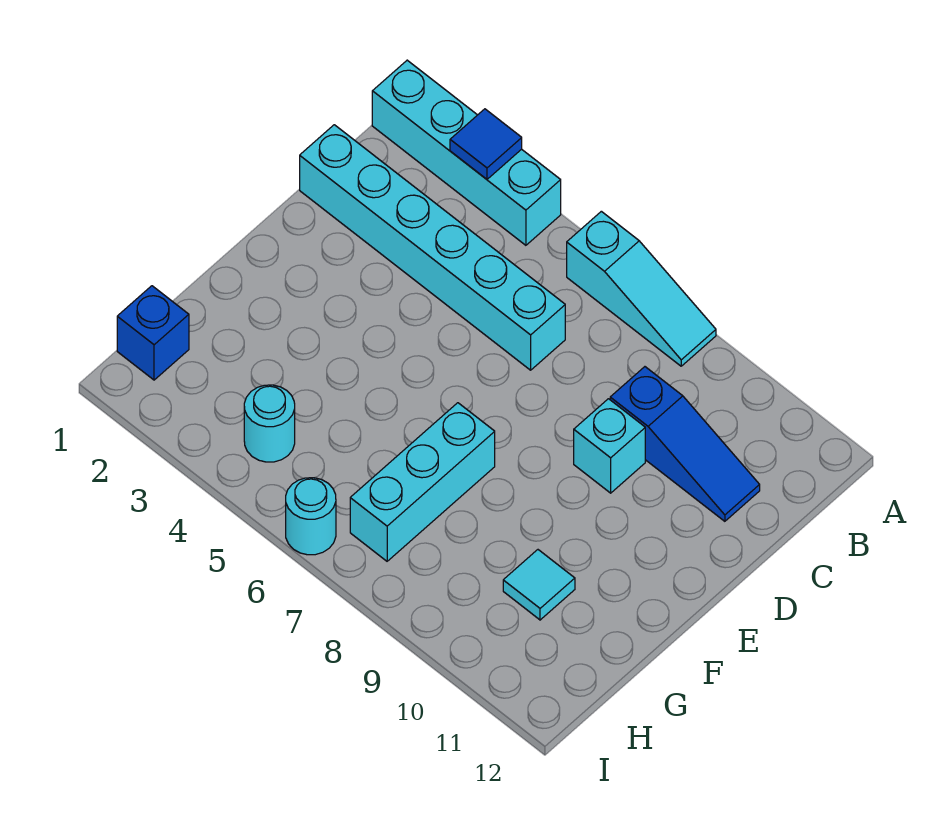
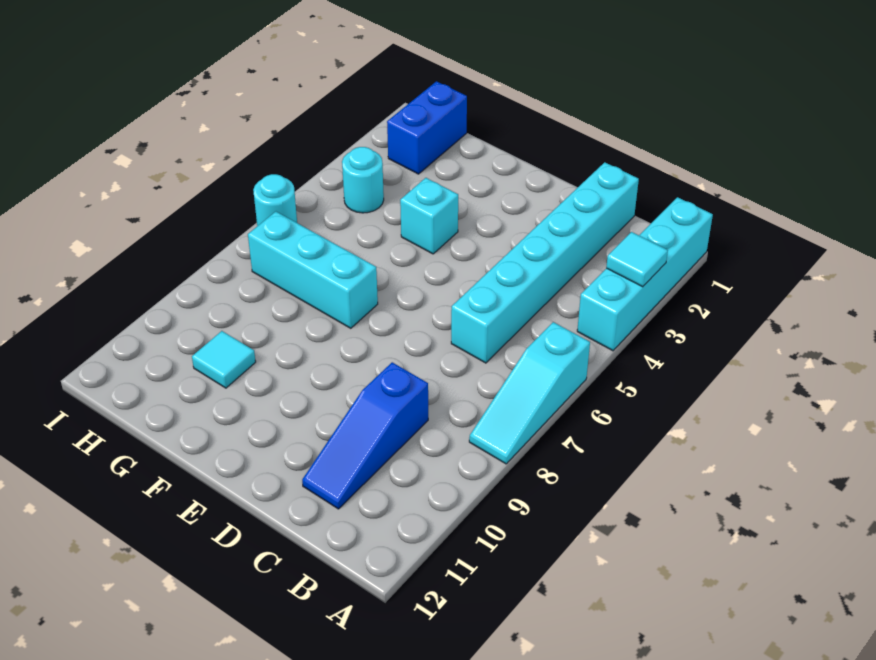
blue tile A3 level 2 -> cyan tile A3 level 2
cyan brick D9 level 1 -> cyan brick F4 level 1
blue brick H1 level 1 -> blue brick H1:H2 level 1

